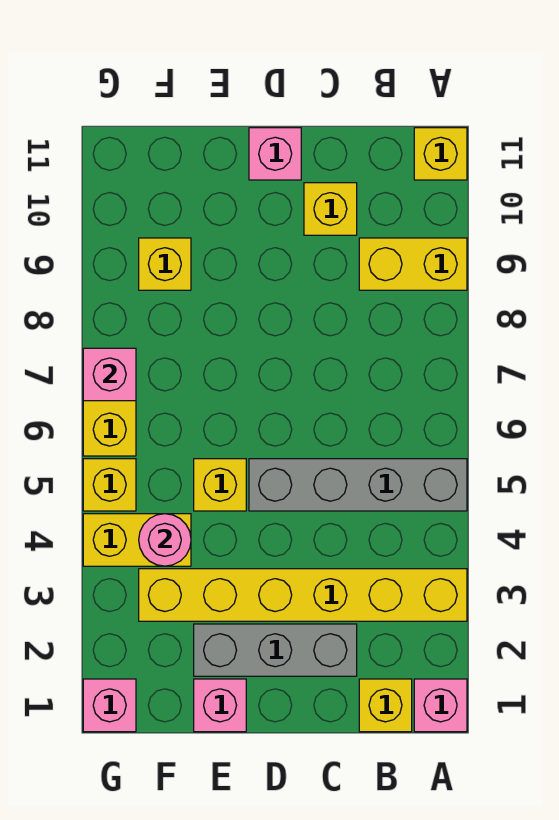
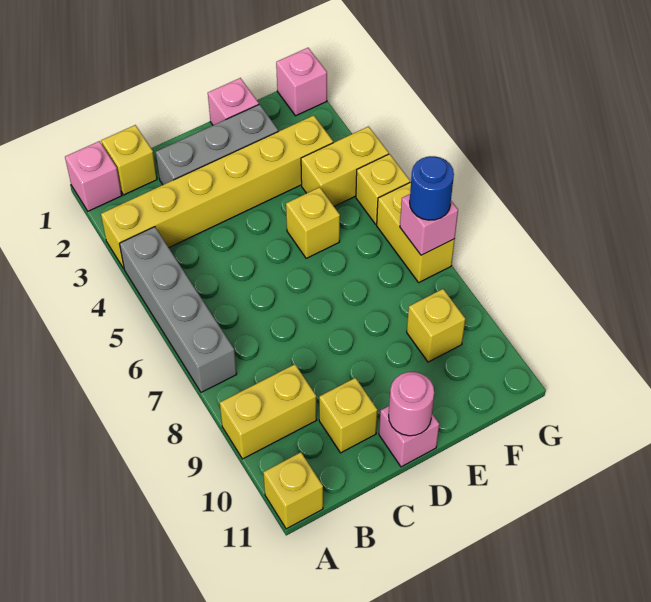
grey brick A5:D5 level 1 -> grey brick A4:A7 level 1
pink round brick F4 level 2 -> pink round brick D11 level 2
none -> blue round brick G7 level 3

